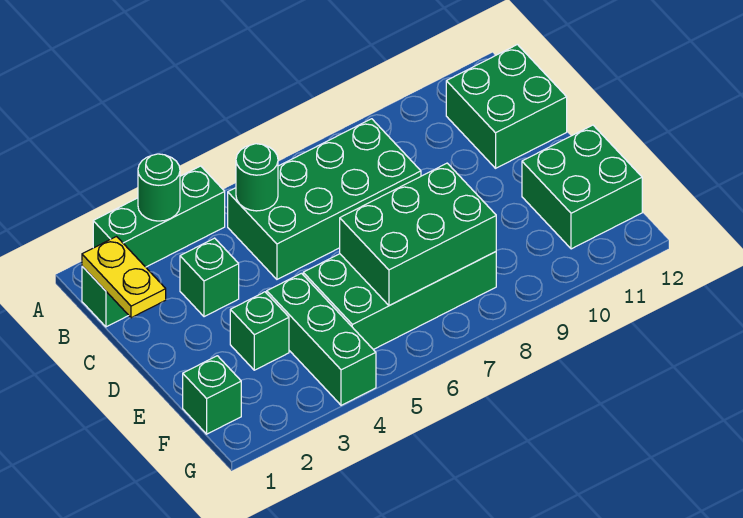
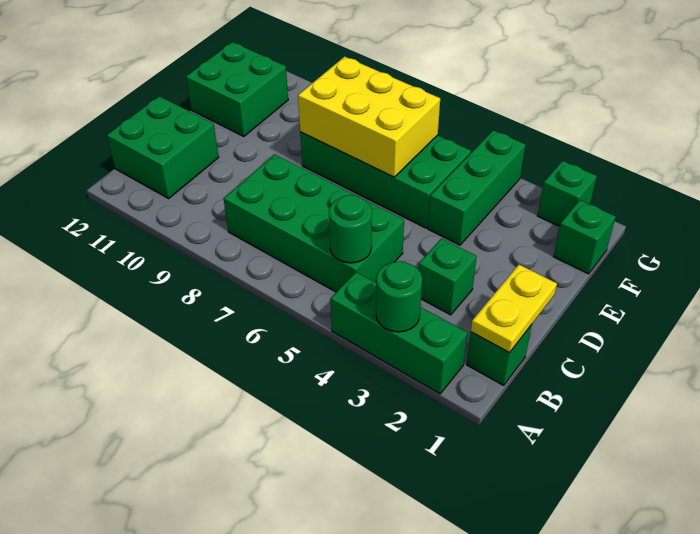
green brick E3 level 1 -> green brick G2 level 1
green brick E6:F8 level 2 -> yellow brick E6:F8 level 2

